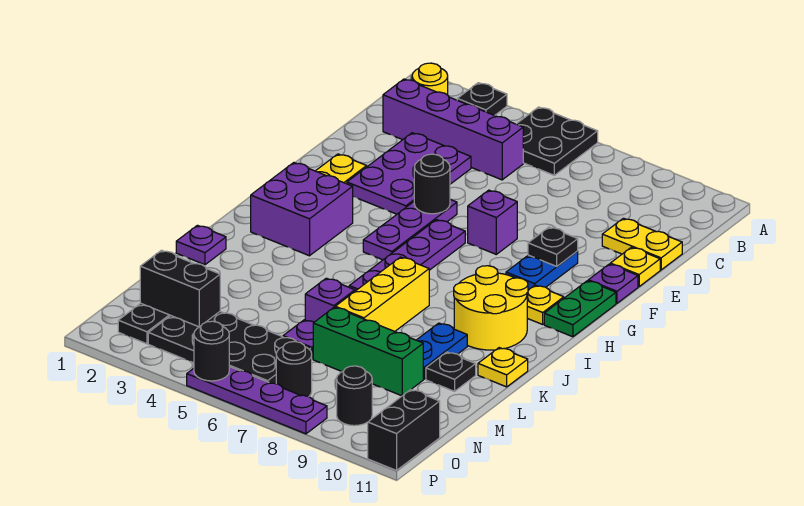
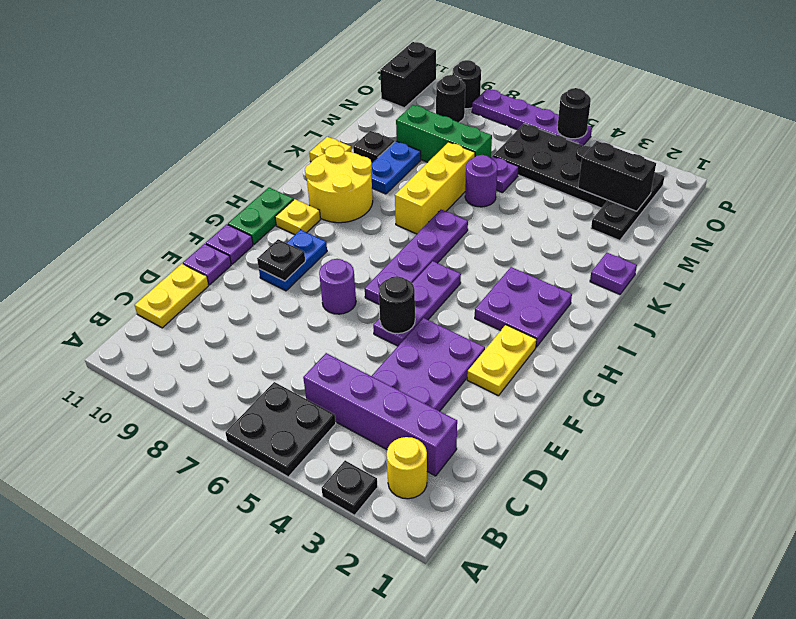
yellow plate D10:D11 level 1 -> yellow plate C11:D11 level 1
yellow plate E11 level 1 -> purple plate E11 level 1
purple brick F7 level 1 -> purple round brick F7 level 1
purple brick H2:I3 level 1 -> purple plate H2:I3 level 1
purple brick L6 level 1 -> purple round brick L6 level 1
black round brick O7 level 1 -> black round brick P9 level 1

